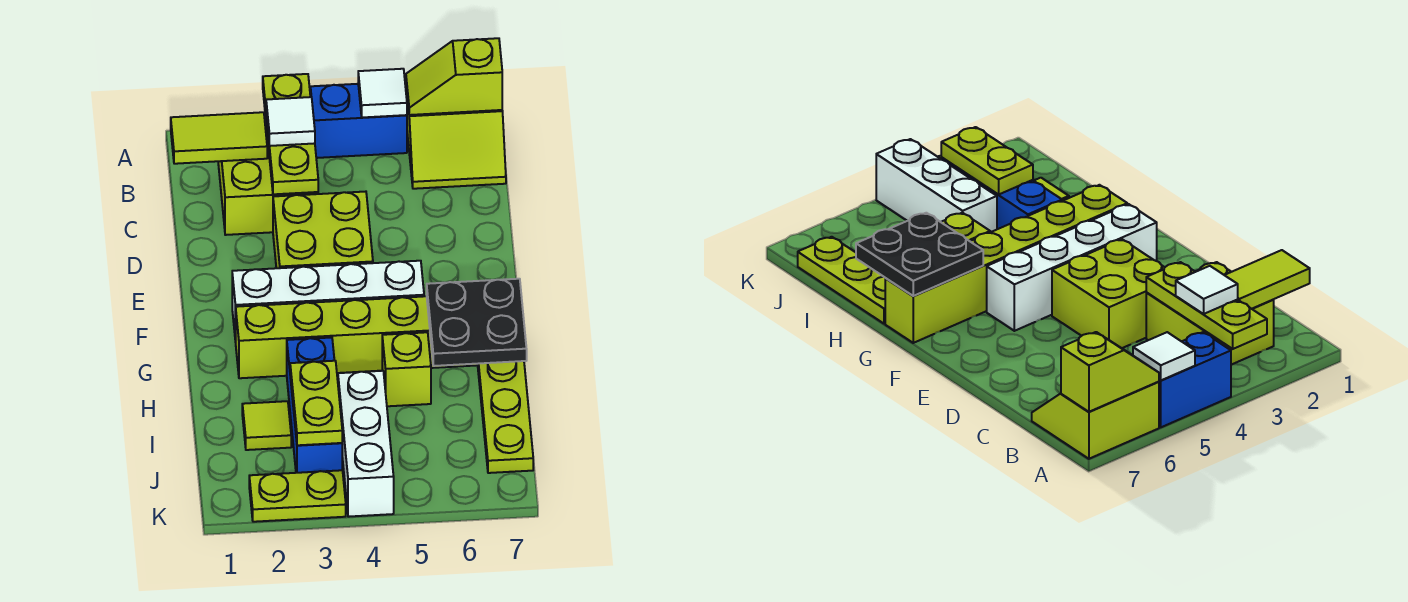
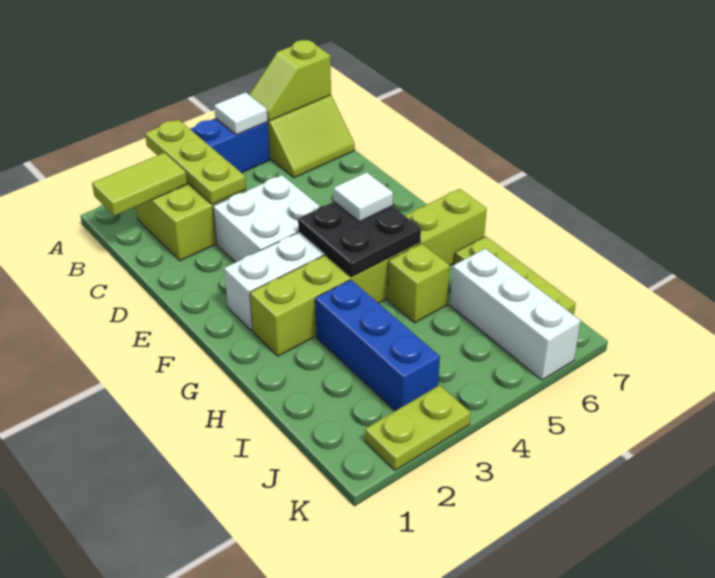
white tile B3 level 3 -> white tile F5 level 3
lime brick D3:E4 level 1 -> white brick D3:E4 level 1
black plate G6:H7 level 2 -> black plate F4:G5 level 2
lime tile I2 level 1 -> none
lime plate I3:J3 level 2 -> none
white brick I4:K4 level 1 -> white brick I6:K6 level 1

